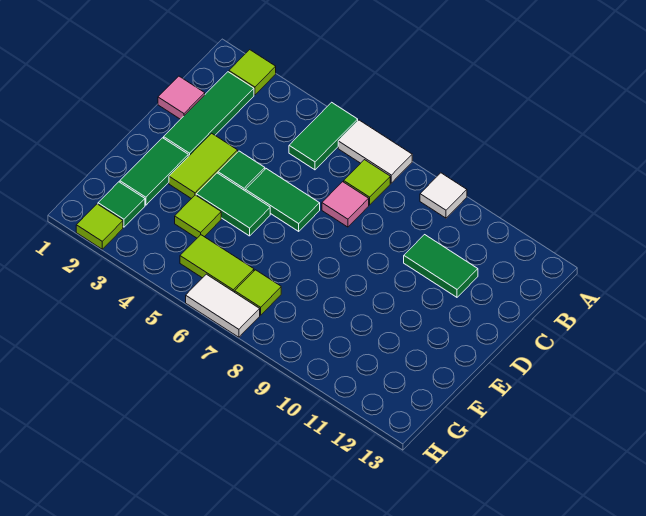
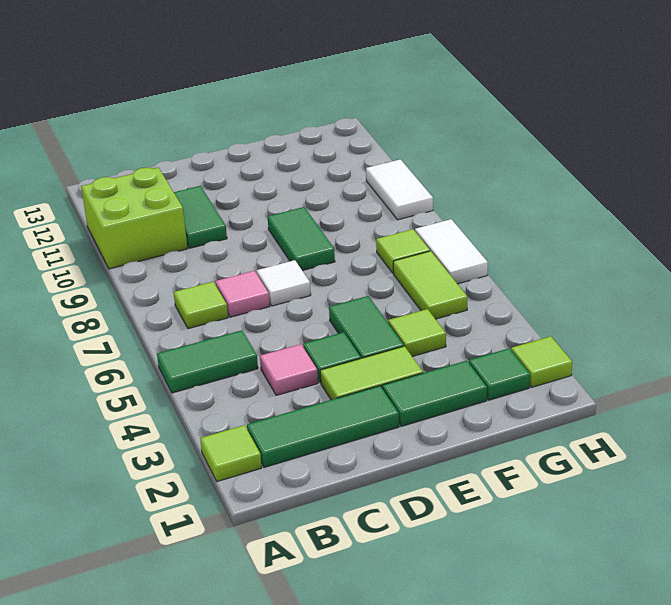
white tile A6:A7 level 1 -> white tile H9:H10 level 1
white tile A9 level 1 -> white tile D7 level 1
none -> lime brick A10:B11 level 1
pink tile C1 level 1 -> pink tile C4 level 1
green tile D5:D6 level 1 -> green tile E8:E9 level 1

